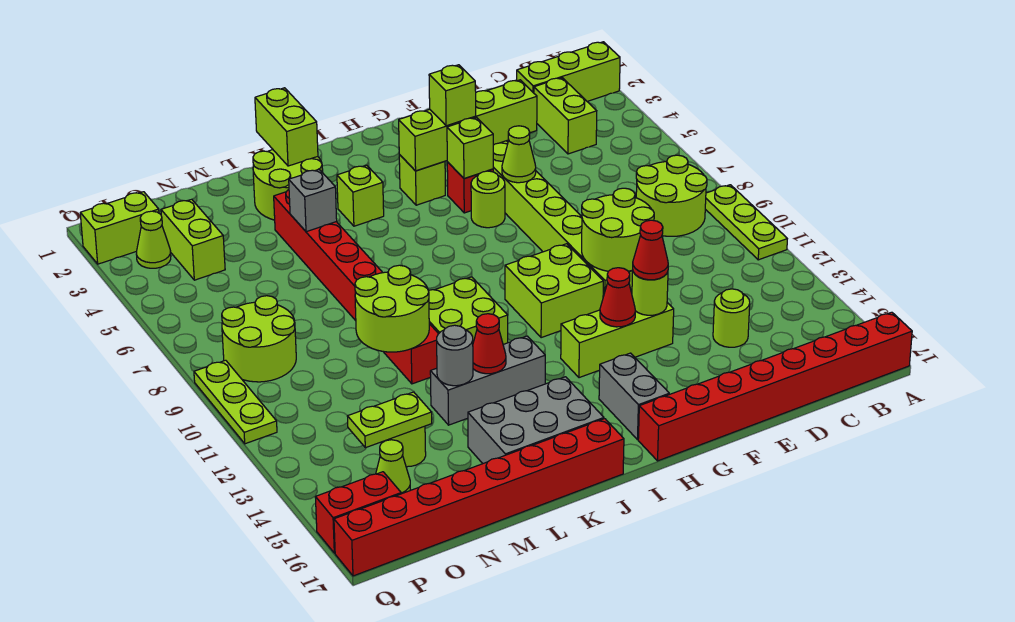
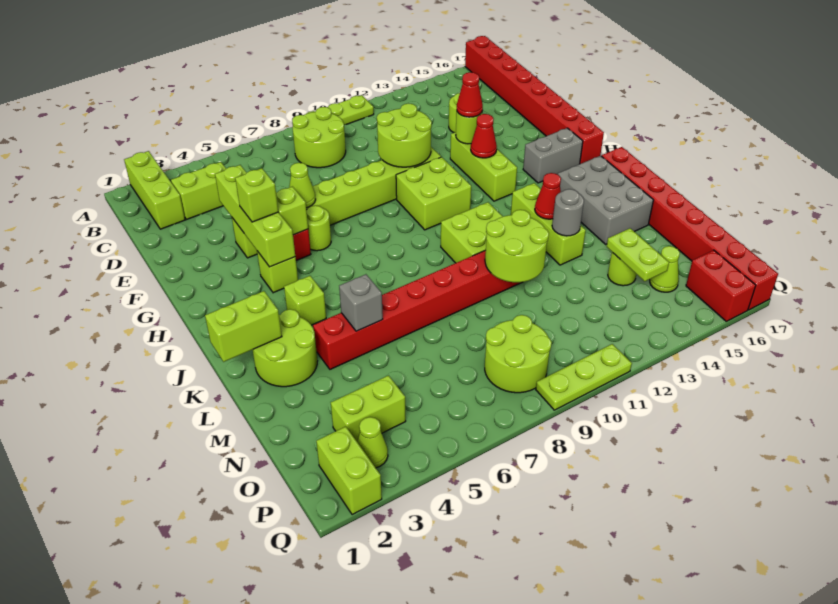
grey brick J13:L13 level 1 -> lime brick J13:L13 level 1

